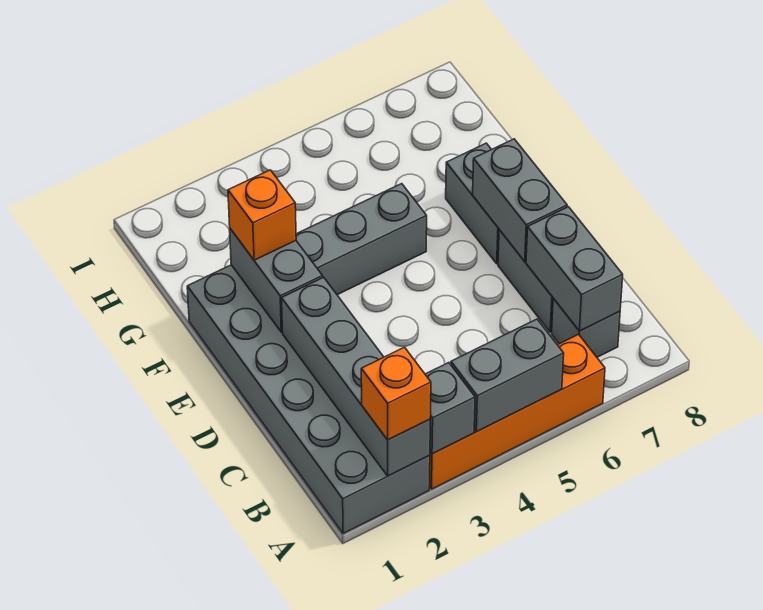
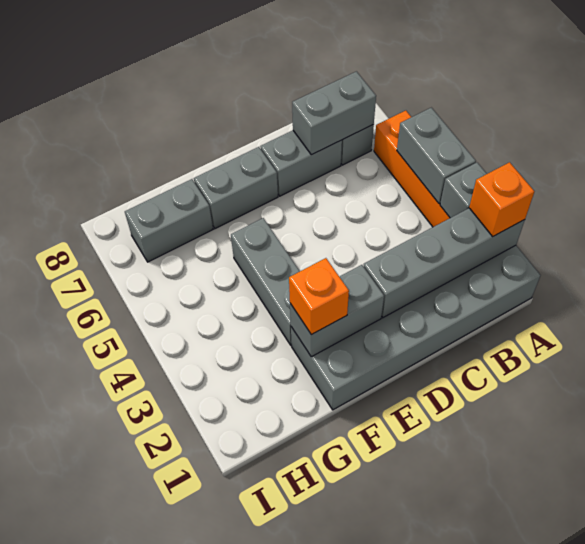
grey brick D7:E7 level 2 -> grey brick G7:H7 level 1

